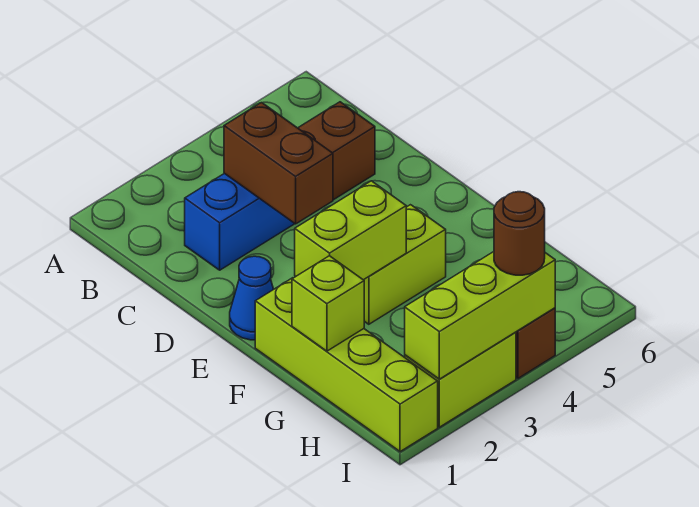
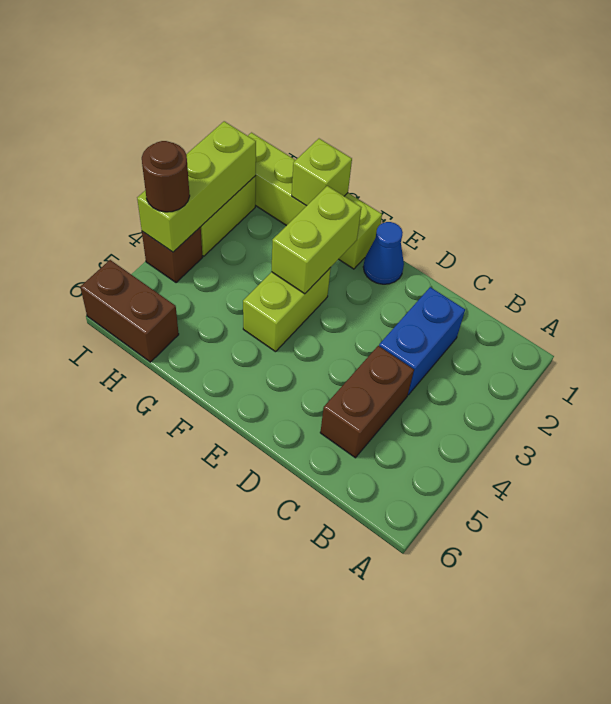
brown brick C3:D3 level 2 -> brown brick H6:I6 level 1

